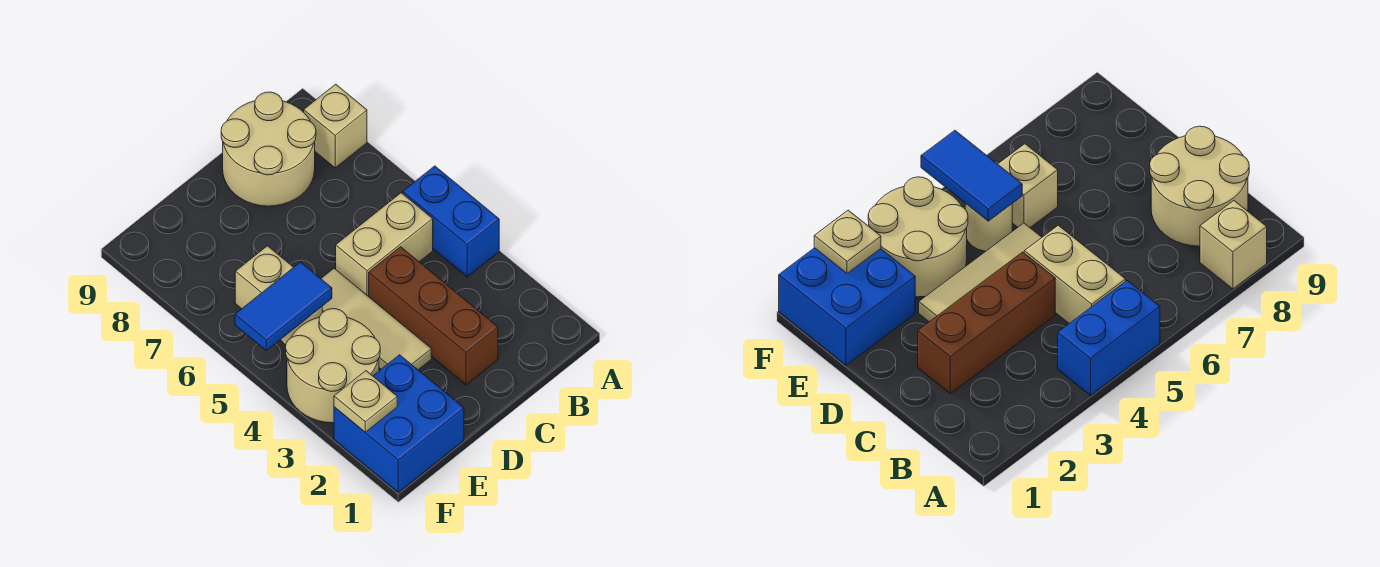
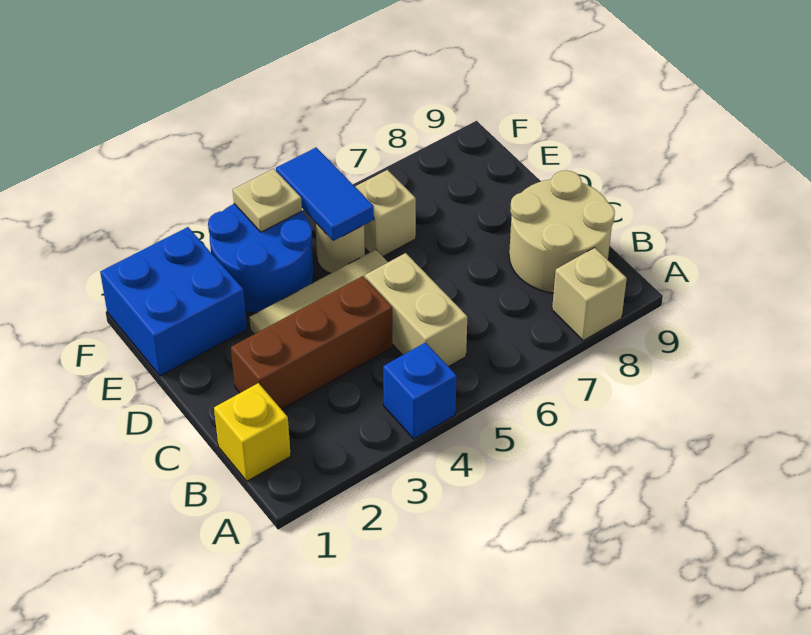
blue brick A4:A5 level 1 -> blue brick A4 level 1
none -> yellow brick B1 level 1
tan round brick E3:F4 level 1 -> blue round brick E3:F4 level 1
tan plate F2 level 2 -> tan plate F4 level 2

